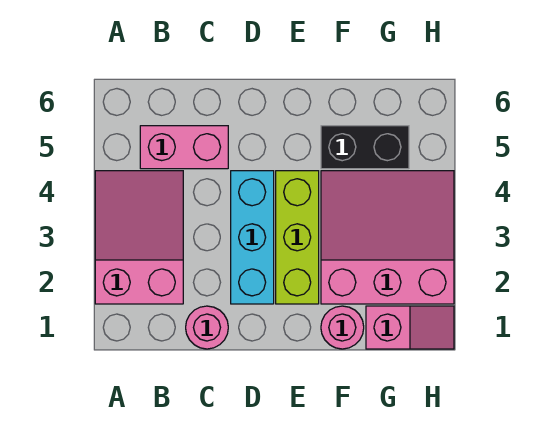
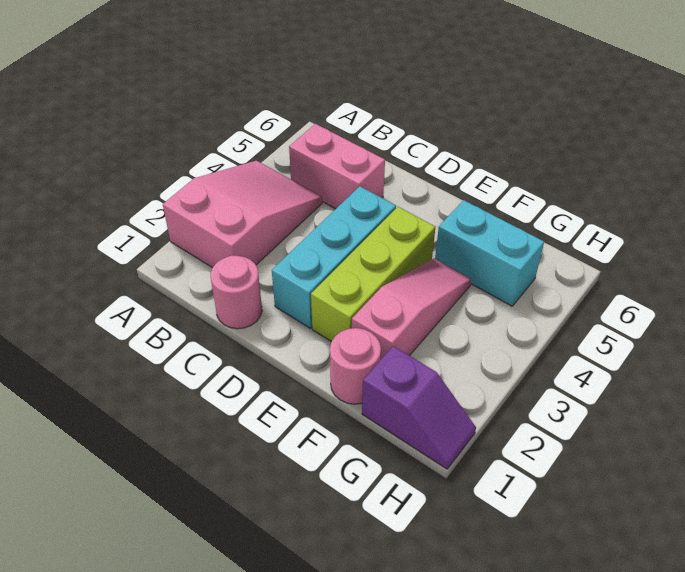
pink slope F2:H4 level 1 top 2 -> pink slope F2:F4 level 1 top 2
black brick F5:G5 level 1 -> cyan brick F5:G5 level 1
pink slope G1:H1 level 1 top G -> purple slope G1:H1 level 1 top G

